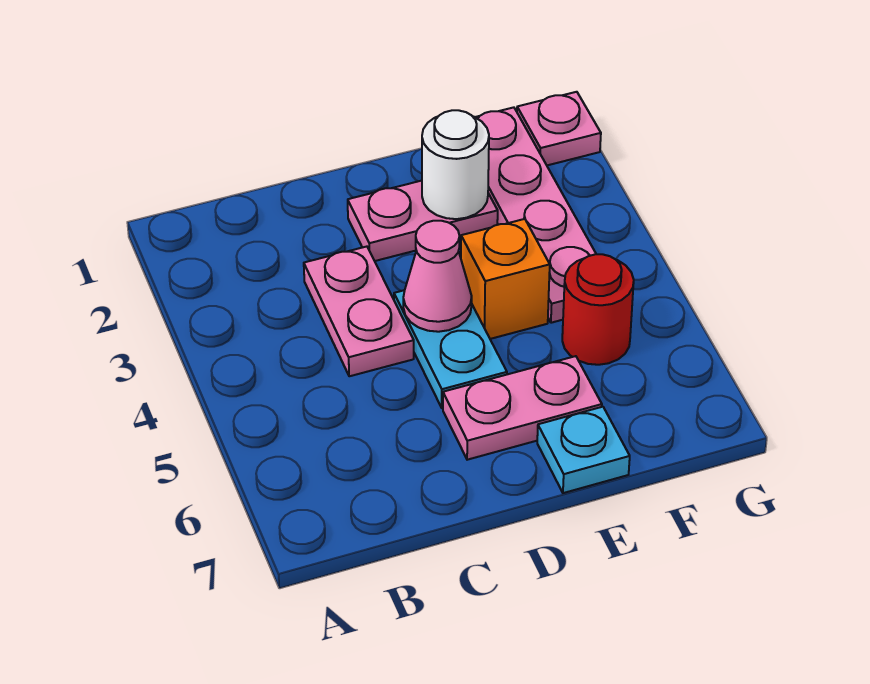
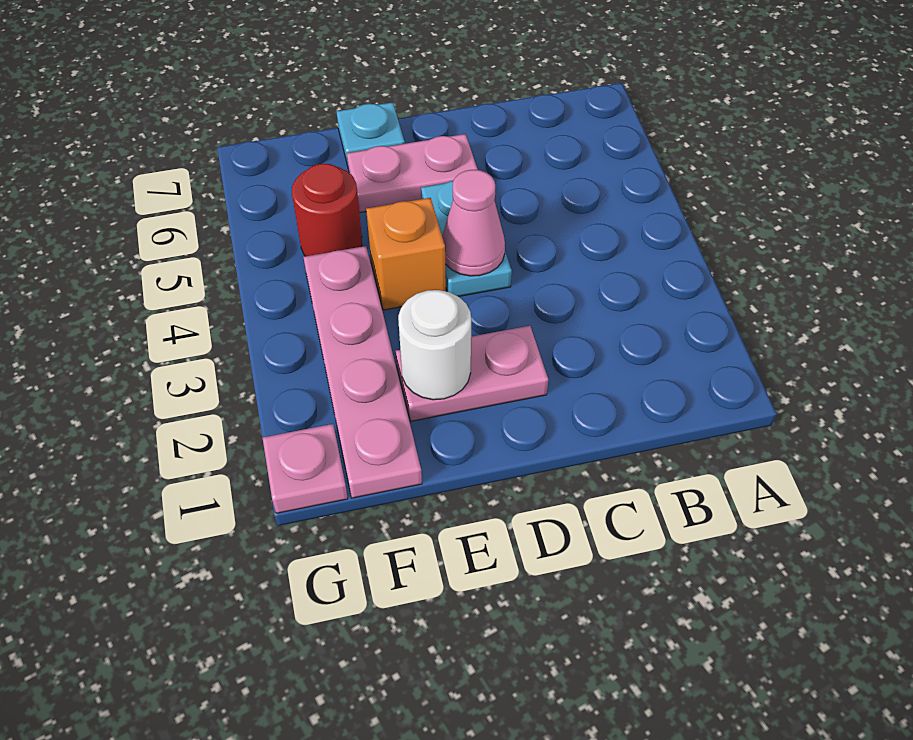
pink plate C3:C4 level 1 -> none

